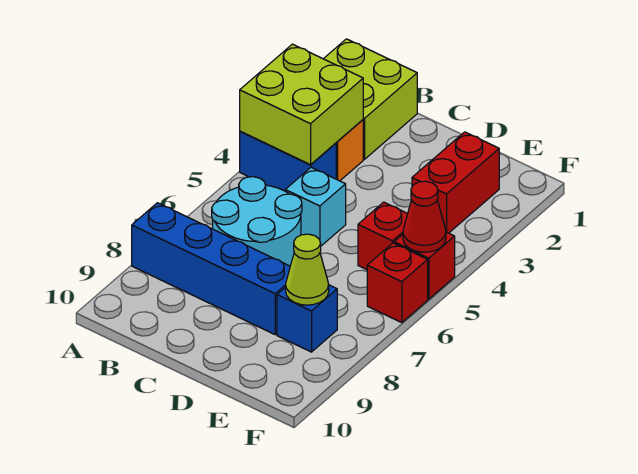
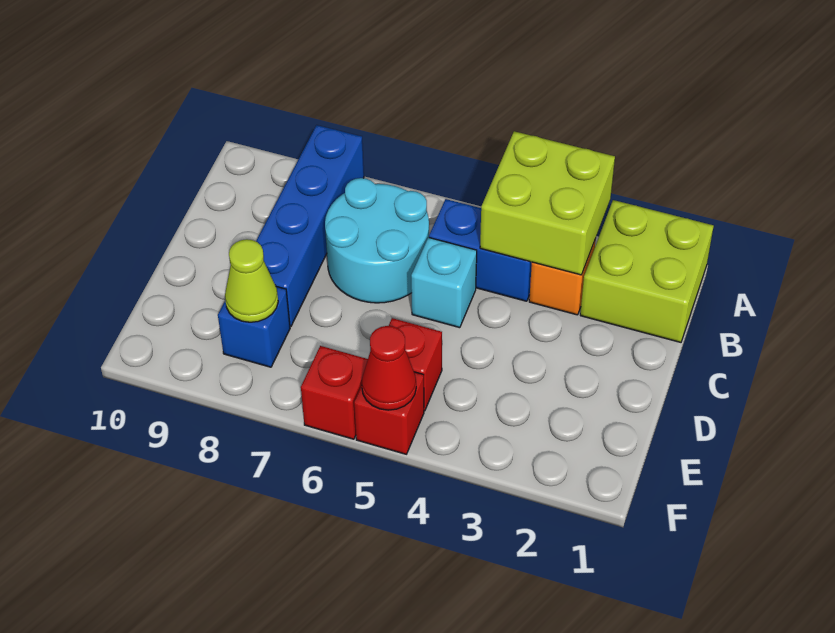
blue brick A4:B4 level 1 -> blue brick B4:B5 level 1
red brick E2:E3 level 1 -> none

